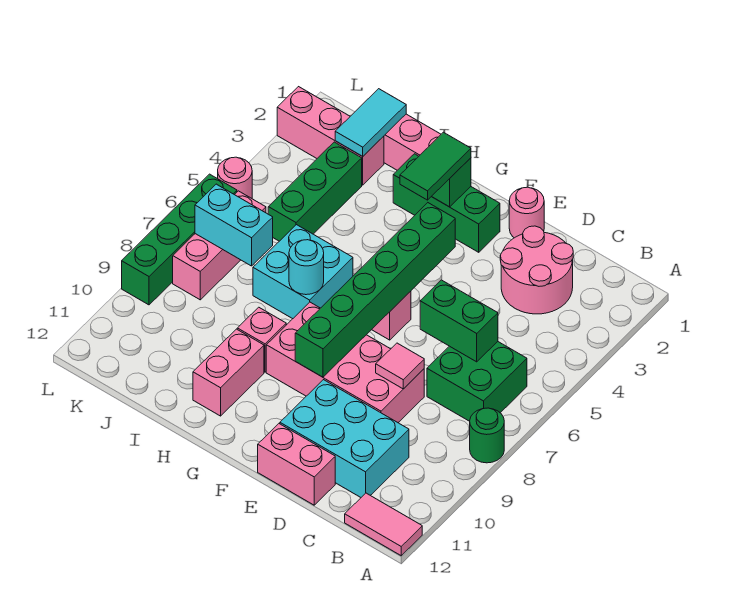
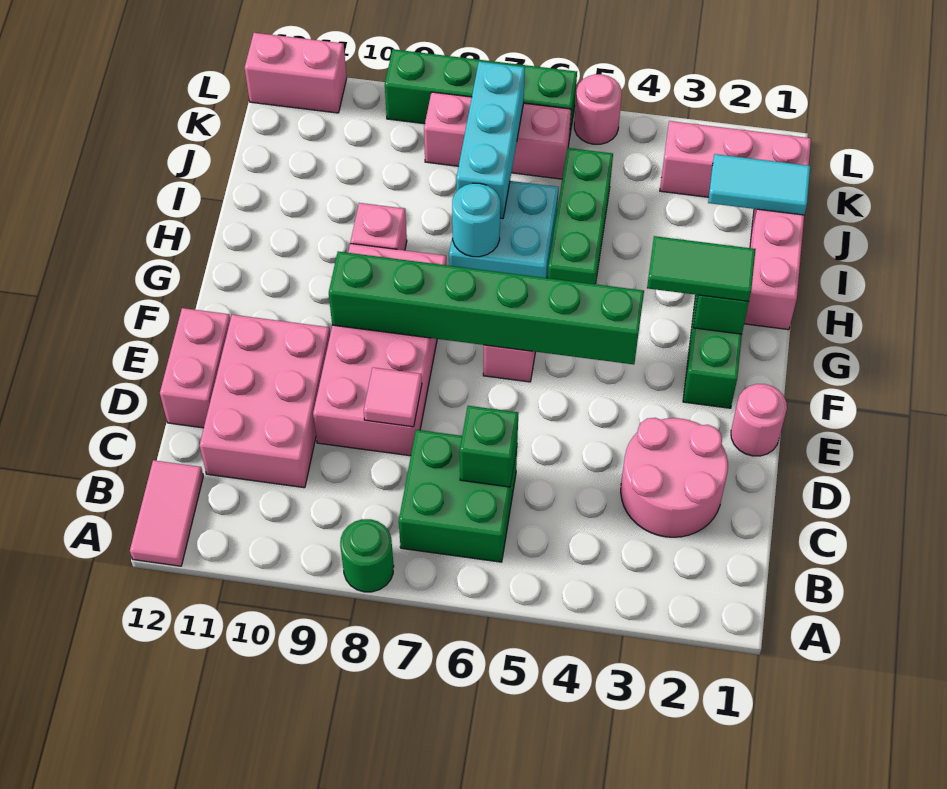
green brick C6:D6 level 2 -> green brick C6 level 2
cyan brick C10:E11 level 1 -> pink brick C10:E11 level 1
pink brick H10:H11 level 1 -> pink brick L11:L12 level 1
pink brick J2:L2 level 1 -> pink brick K1:K3 level 1
green brick J3:J5 level 1 -> green brick H5:J5 level 1
cyan brick J7:K7 level 2 -> cyan brick I7:K7 level 2

